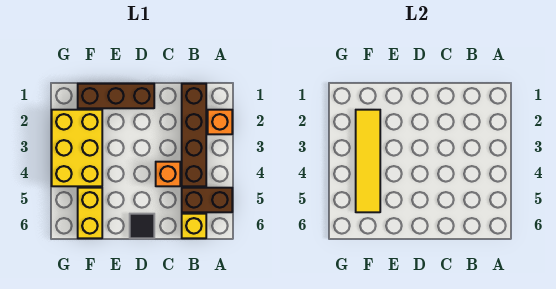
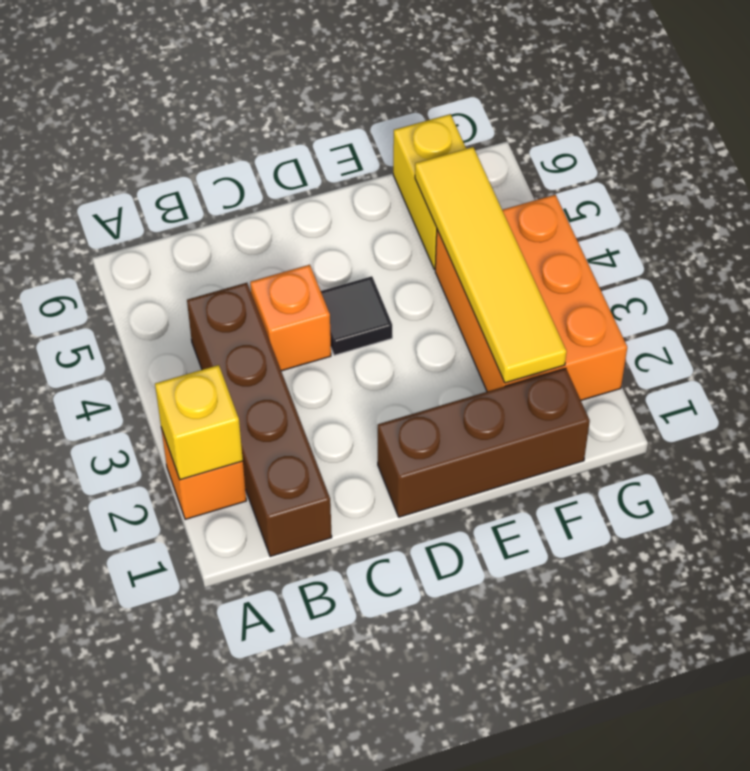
brown brick A5:B5 level 1 -> none
yellow brick B6 level 1 -> yellow brick A2 level 2
black tile D6 level 1 -> black tile D4 level 1
yellow brick F2:G4 level 1 -> orange brick F2:G4 level 1

